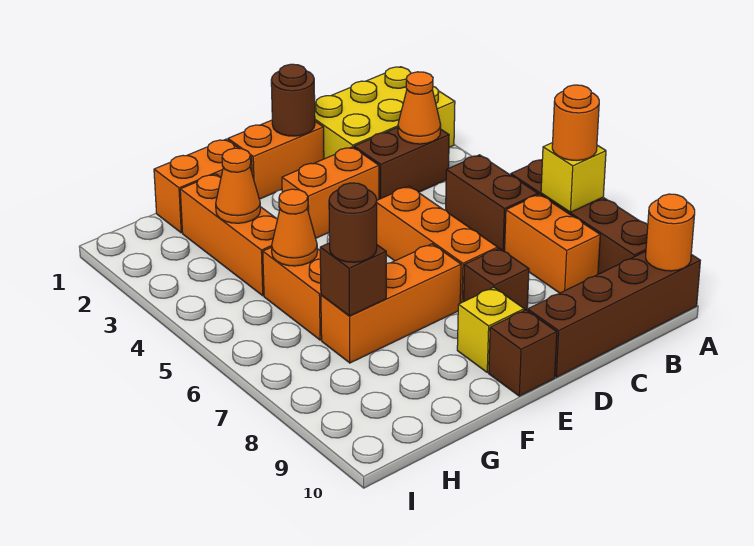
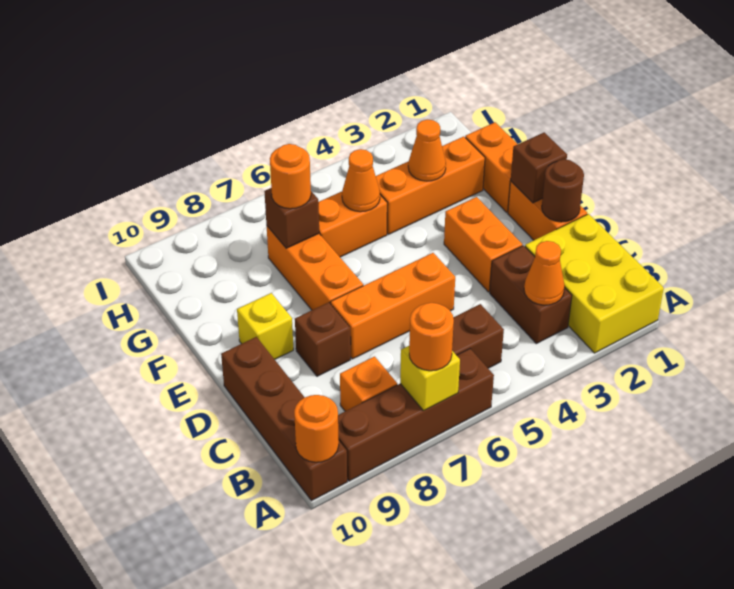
orange brick B7:B8 level 1 -> orange brick B8 level 1
brown brick E10 level 1 -> brown brick E1 level 2
brown round brick G7 level 3 -> orange round brick G7 level 3

